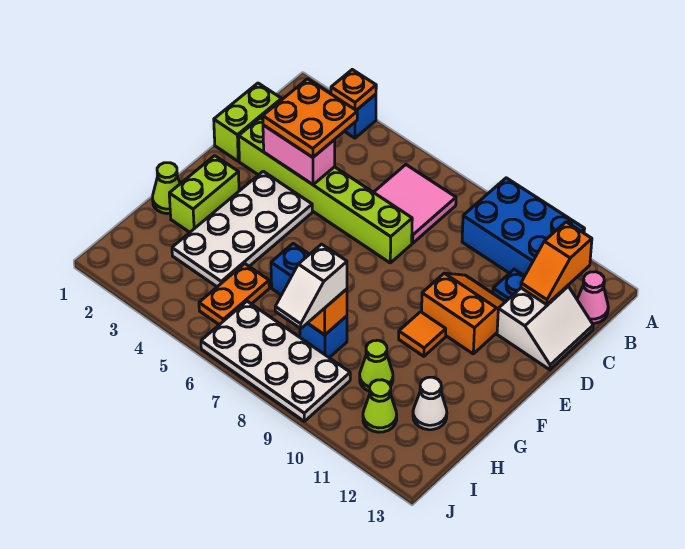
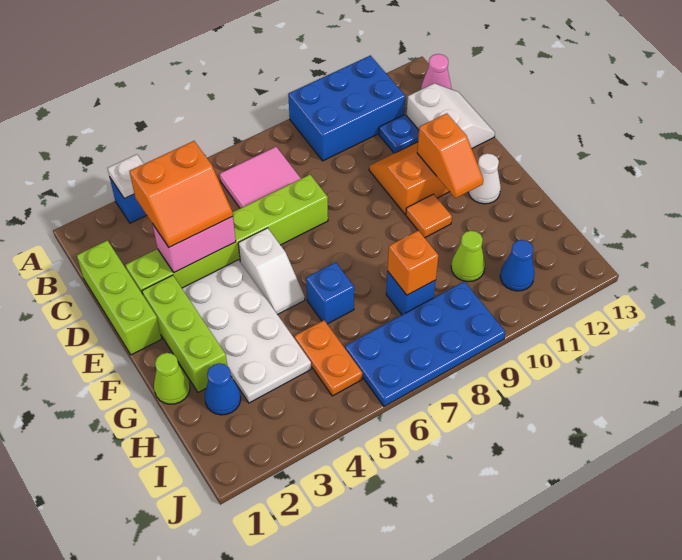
orange plate A3 level 2 -> white plate A3 level 2
orange slope B12:C12 level 2 top B -> orange slope E11:F11 level 2 top E
lime brick C1:D1 level 1 -> lime brick C1:E1 level 1
orange plate C3:D4 level 3 -> orange slope C3:D4 level 3 top C
lime brick F2:G2 level 1 -> lime brick E2:G2 level 1
none -> blue cone H2 level 1
white slope H8:I8 level 3 top H -> white slope E5:F5 level 1 top E
white cone H12 level 1 -> white cone F12 level 1
white plate I6:J9 level 1 -> blue plate I6:J9 level 1
lime cone I11 level 1 -> blue cone I11 level 1

